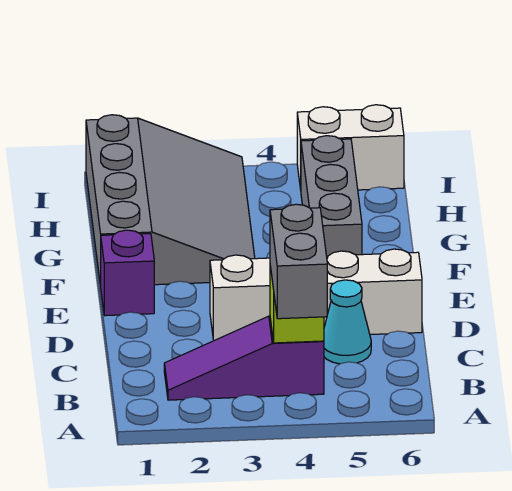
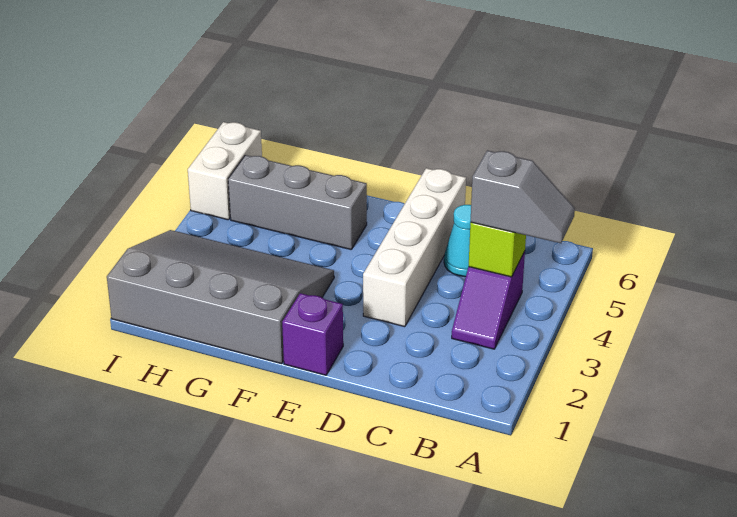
grey brick A4:B4 level 3 -> grey slope A4:B4 level 3 top B
purple slope B2:B4 level 1 top 4 -> purple slope B3:B4 level 1 top 4

